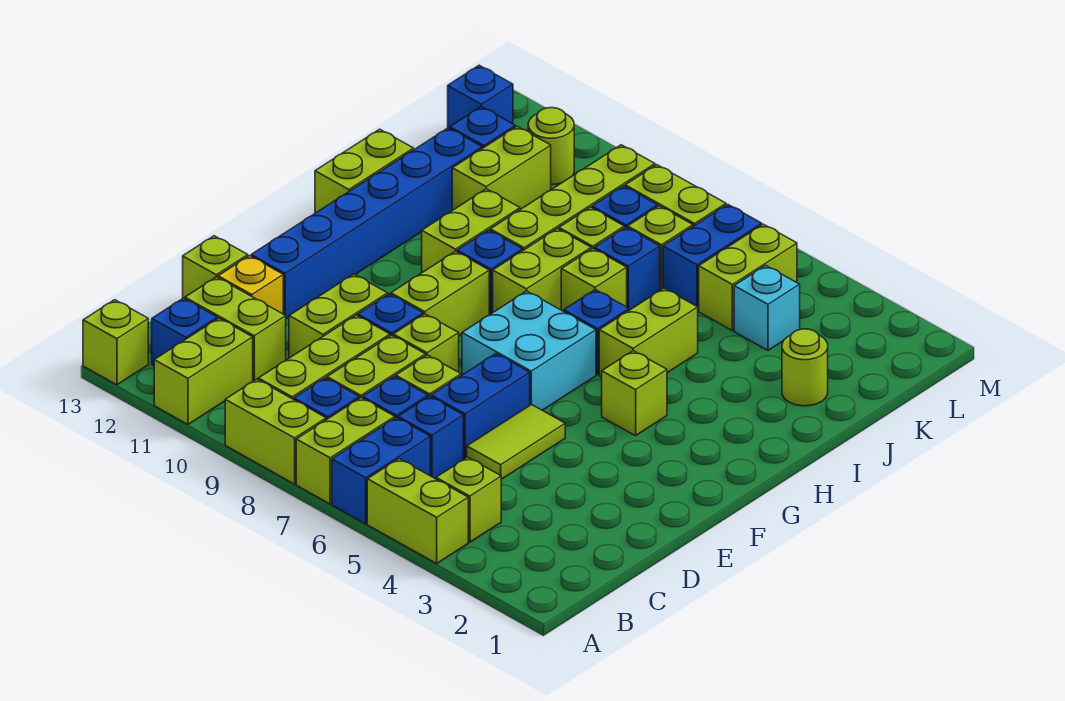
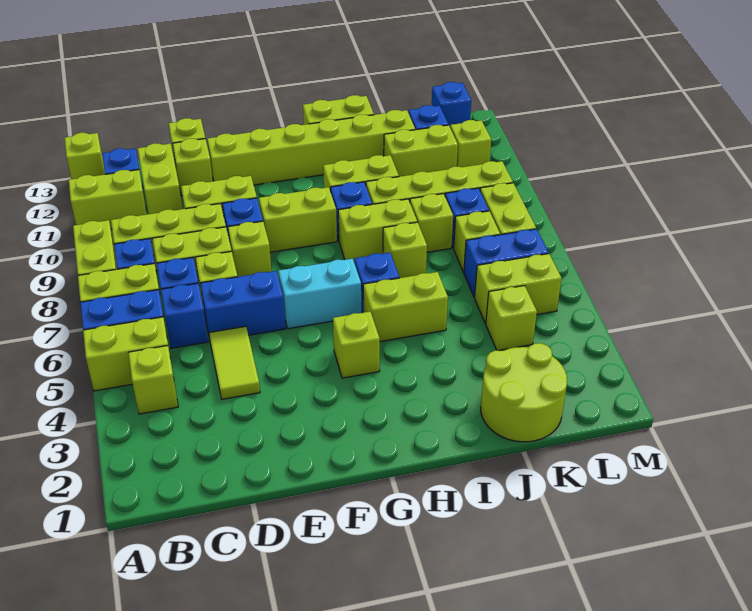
lime brick A4:A5 level 1 -> lime brick A5:B5 level 1
lime tile D5:E5 level 1 -> lime tile D4:D5 level 1
yellow brick D12 level 1 -> lime brick D12 level 1
blue brick E12:J12 level 1 -> lime brick E12:J12 level 1
cyan brick F6:G7 level 1 -> cyan brick F6:G6 level 1
lime round brick J2 level 1 -> lime round brick J1:K2 level 1
blue brick J7 level 1 -> none
cyan brick K4 level 1 -> lime brick K4 level 1
lime round brick L11 level 1 -> lime brick L11 level 1

